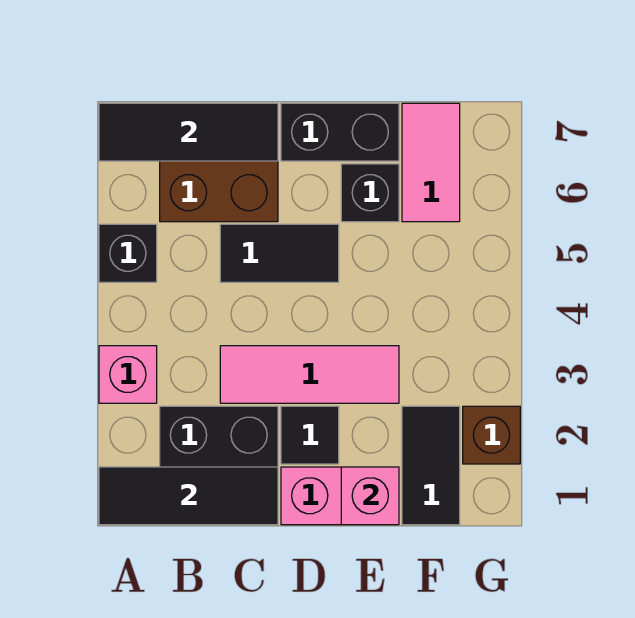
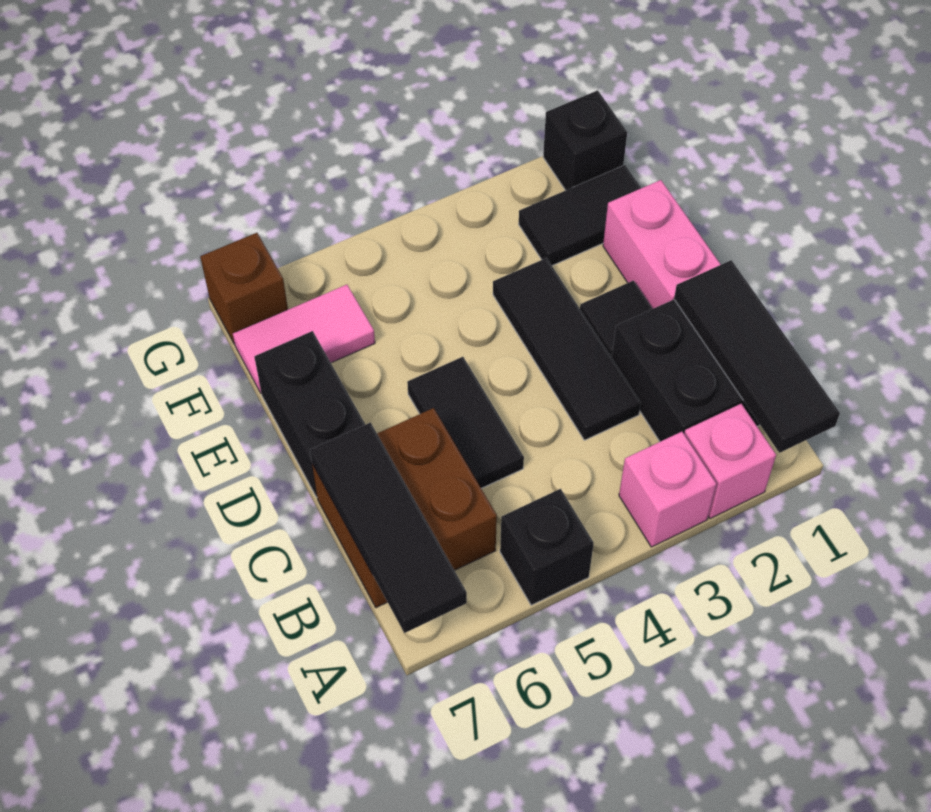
pink tile C3:E3 level 1 -> black tile C3:E3 level 1
pink brick E1 level 2 -> pink brick A2 level 1
black brick E6 level 1 -> black brick G1 level 1
brown brick G2 level 1 -> brown brick G7 level 1

